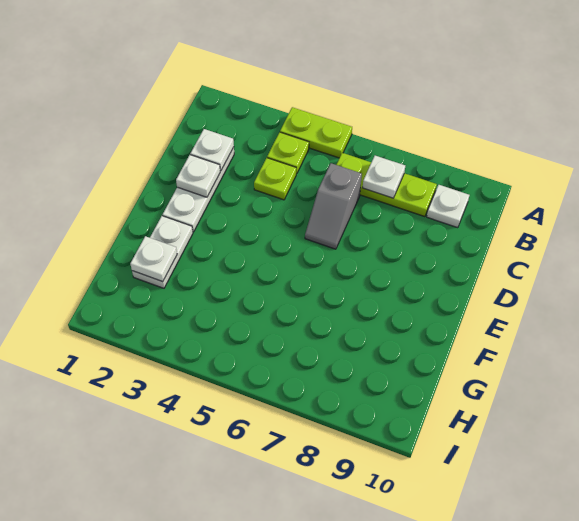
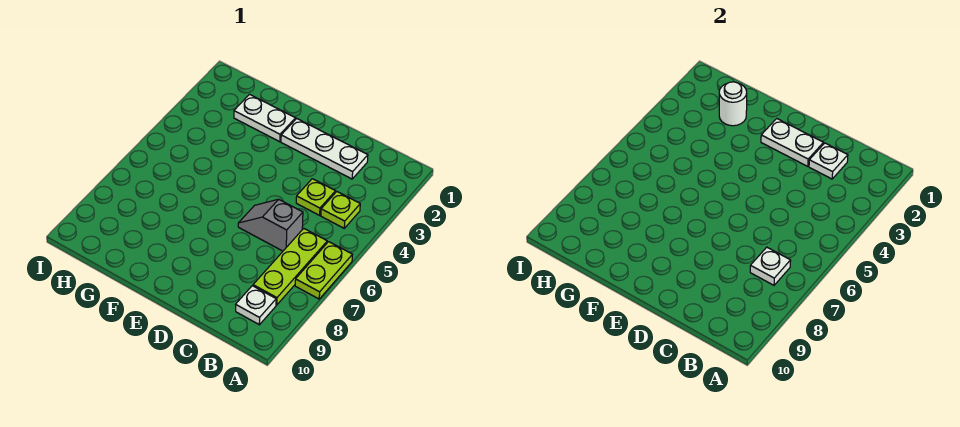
lime plate A4:A5 level 1 -> lime plate A6:A7 level 1
white plate D2 level 2 -> white plate D2:E2 level 2
white plate G2 level 2 -> white round brick G2 level 2

